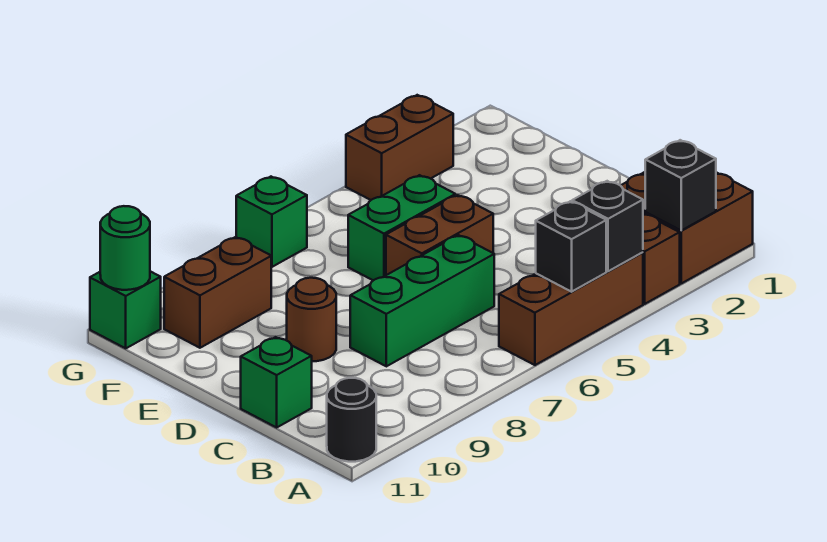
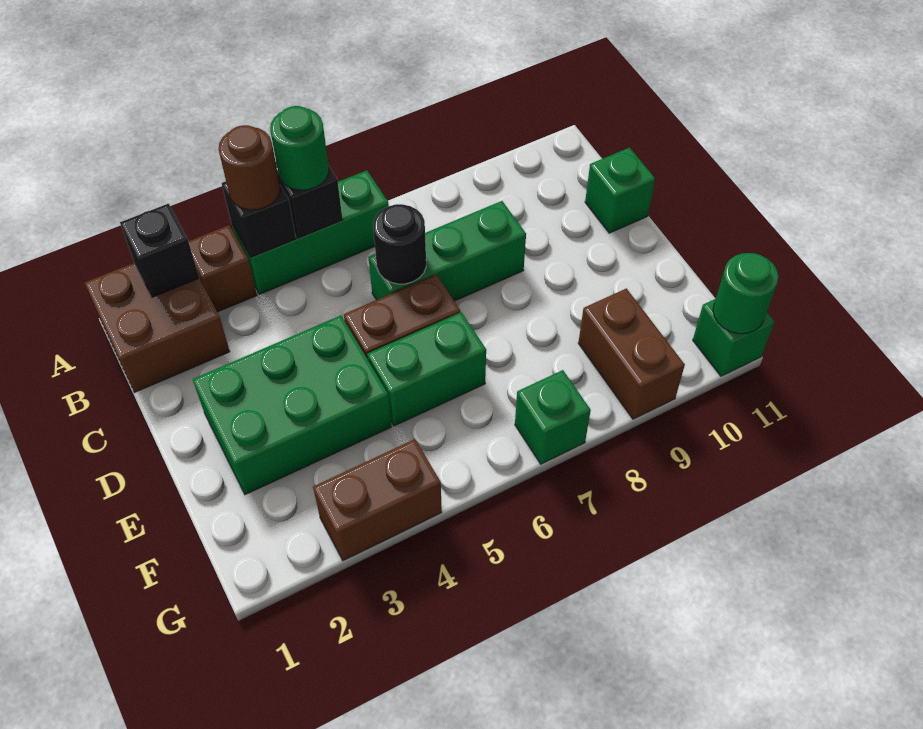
brown brick A4:A6 level 1 -> green brick A4:A6 level 1
none -> green round brick A5 level 3
black round brick A11 level 1 -> black round brick C6 level 2
none -> green brick D2:E4 level 1
brown round brick D9 level 1 -> brown round brick A4 level 3
brown brick F9:F10 level 1 -> brown brick F9:G9 level 1

